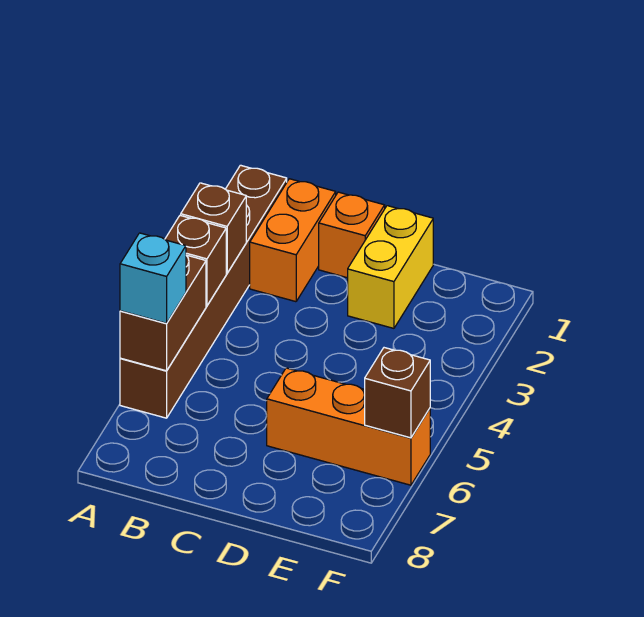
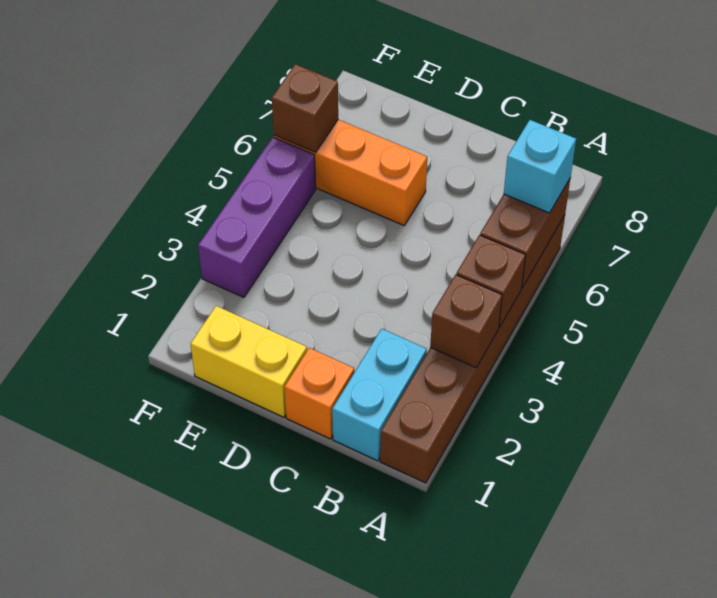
orange brick B1:B2 level 1 -> cyan brick B1:B2 level 1
yellow brick D1:D2 level 1 -> yellow brick D1:E1 level 1
none -> purple brick F3:F5 level 1

